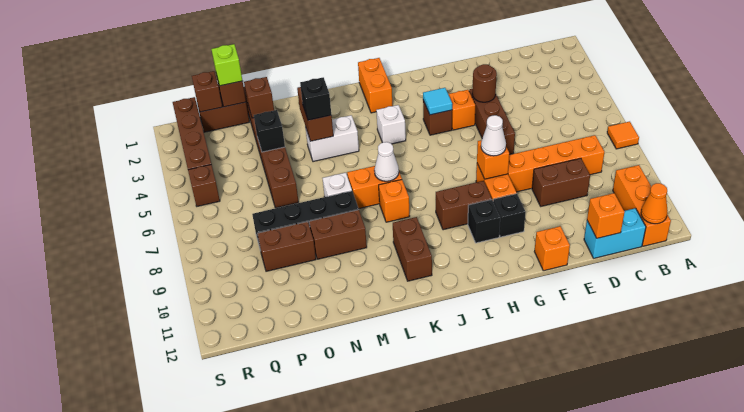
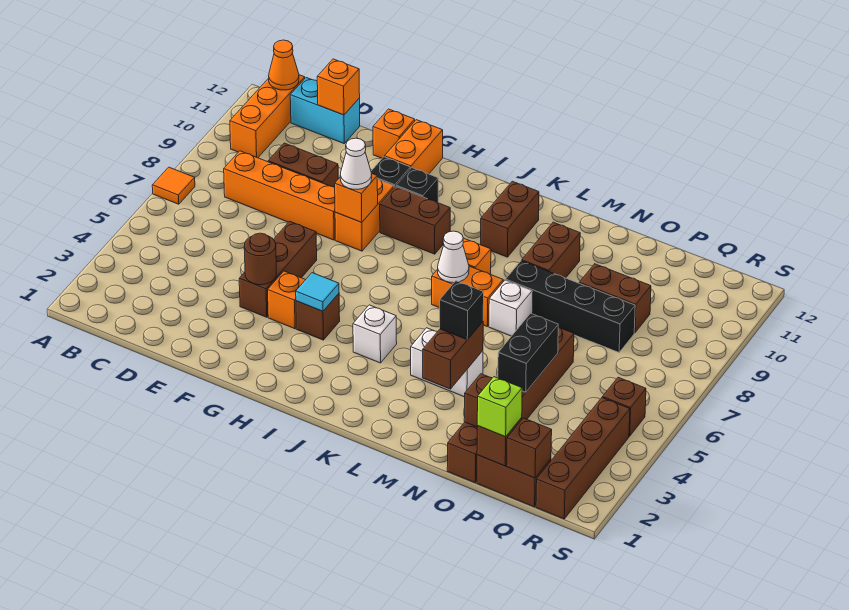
orange brick J1:J2 level 1 -> orange brick G11:G12 level 1
brown brick M9:N9 level 1 -> brown brick M9:M10 level 1
black brick O4 level 2 -> black brick O4:O5 level 2

